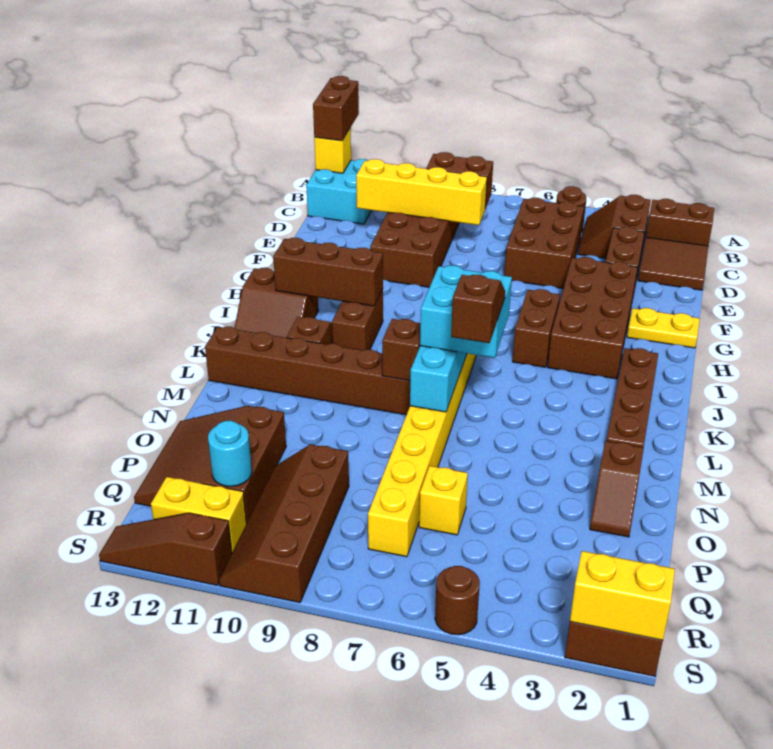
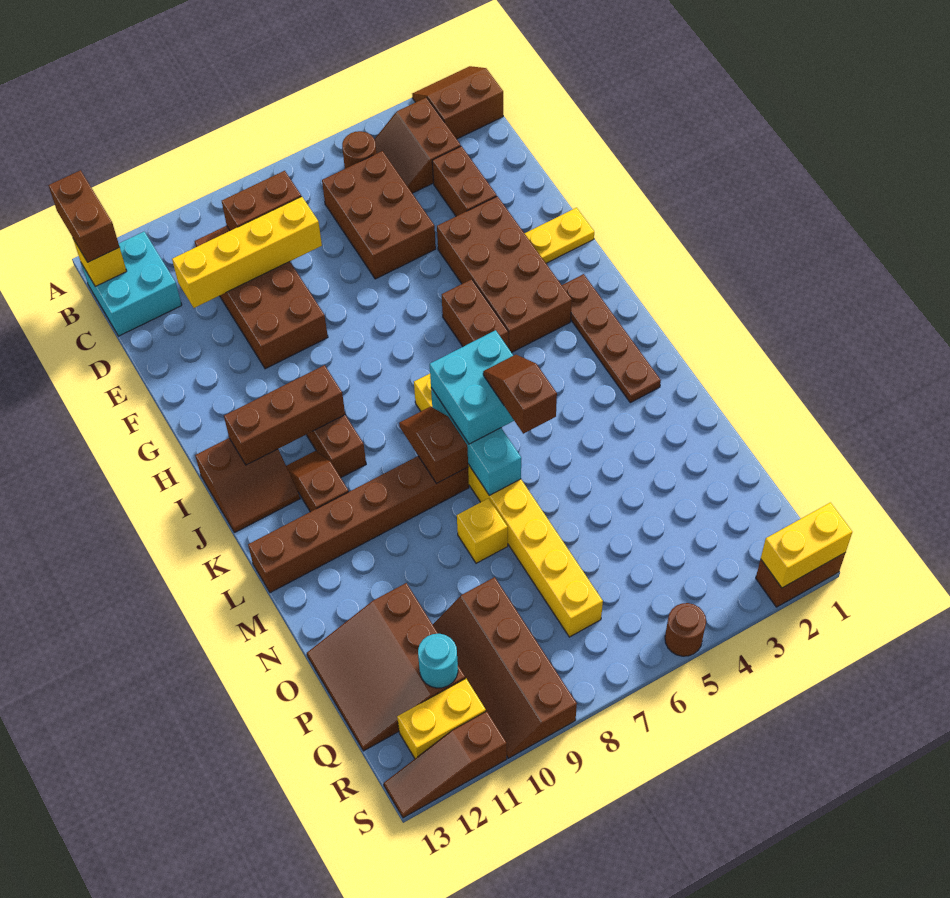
brown tile C1:D2 level 1 -> none
brown slope N2:O2 level 1 top N -> none
yellow brick P6 level 1 -> yellow brick N8 level 1

